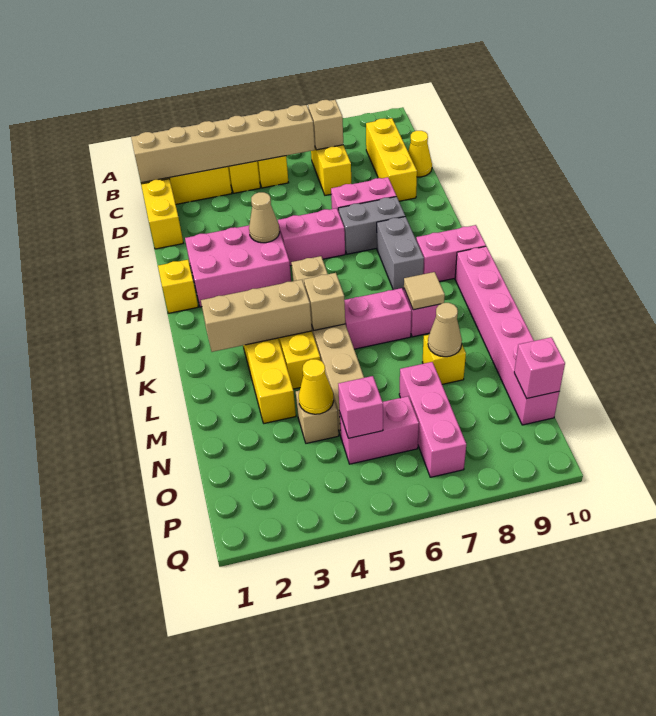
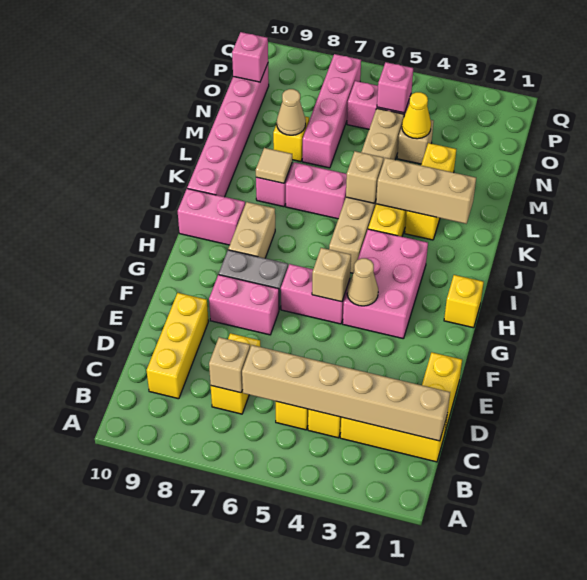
yellow cone D10 level 1 -> none
pink brick G2:H4 level 1 -> pink brick G3:I4 level 1
none -> tan brick G5 level 2
grey brick H8:I8 level 1 -> tan brick H8:I8 level 1
pink brick N7:P7 level 1 -> pink brick M7:P7 level 1

